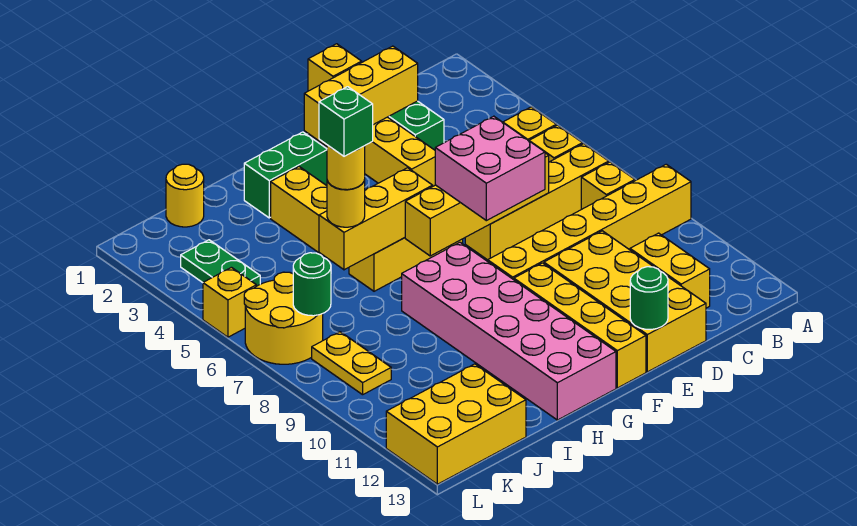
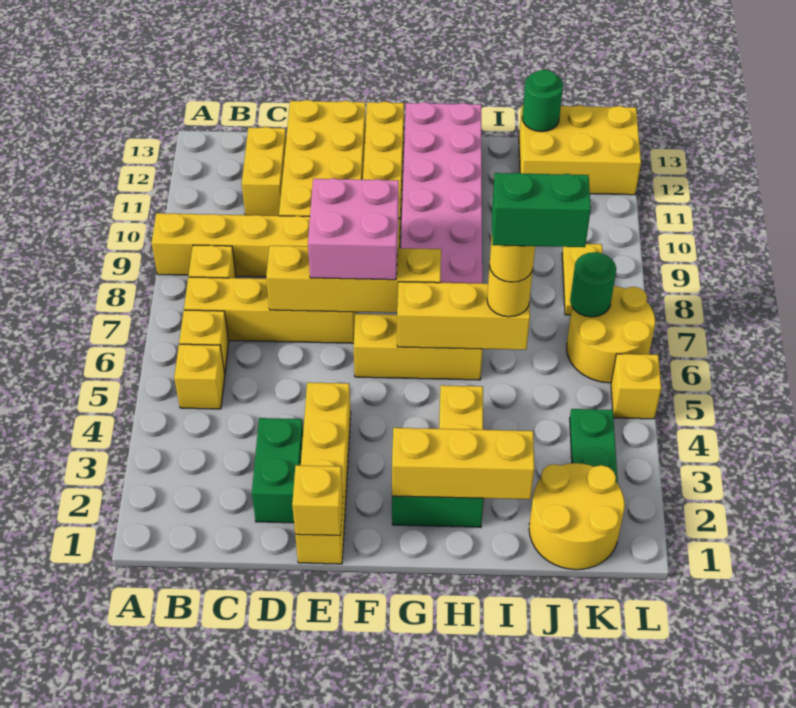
yellow brick D2:F2 level 2 -> yellow brick G2:I2 level 2
green round brick E13 level 2 -> green round brick J13 level 2
green brick I6 level 5 -> green brick I6:J6 level 5
yellow round brick J1 level 1 -> yellow round brick J1:K2 level 1

